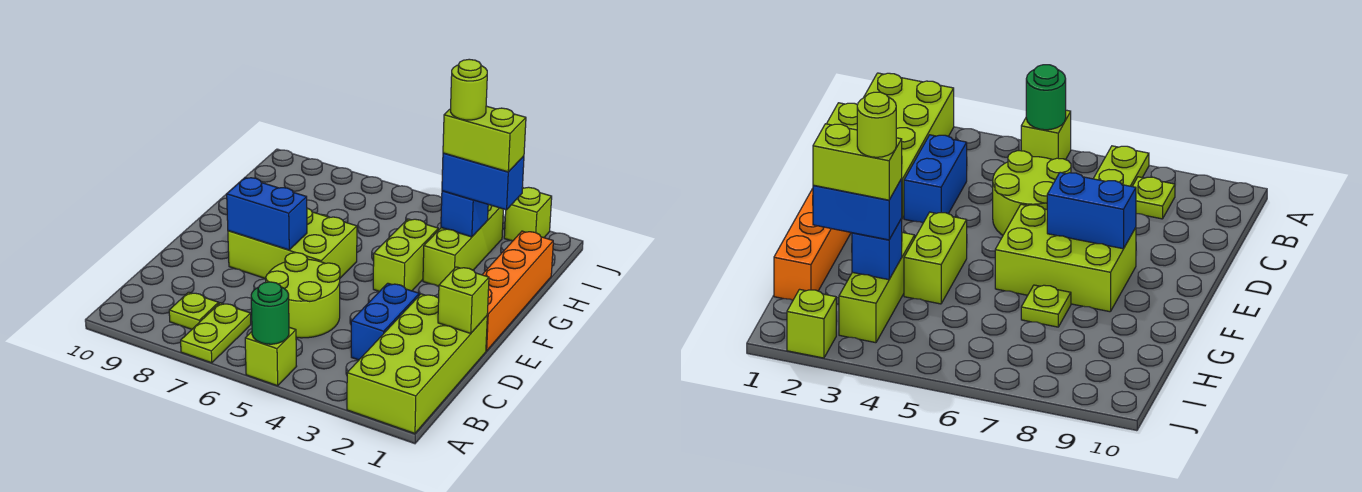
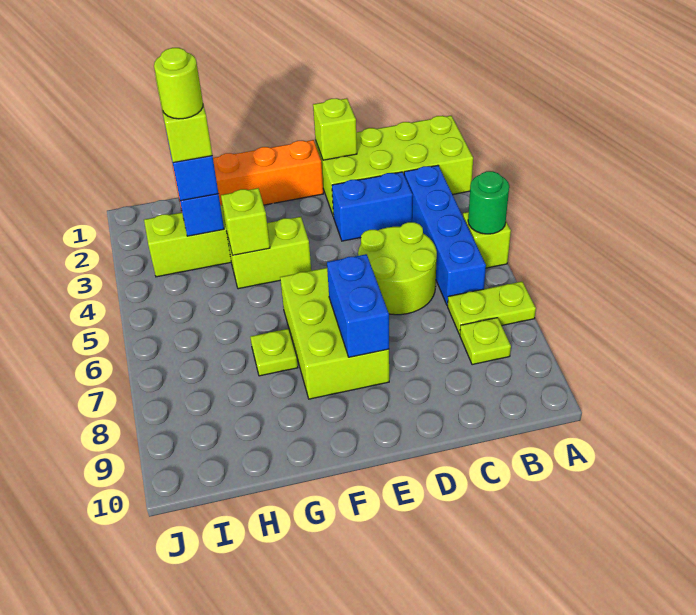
none -> blue brick B3:B6 level 1
lime brick J2 level 1 -> lime brick G4 level 2

